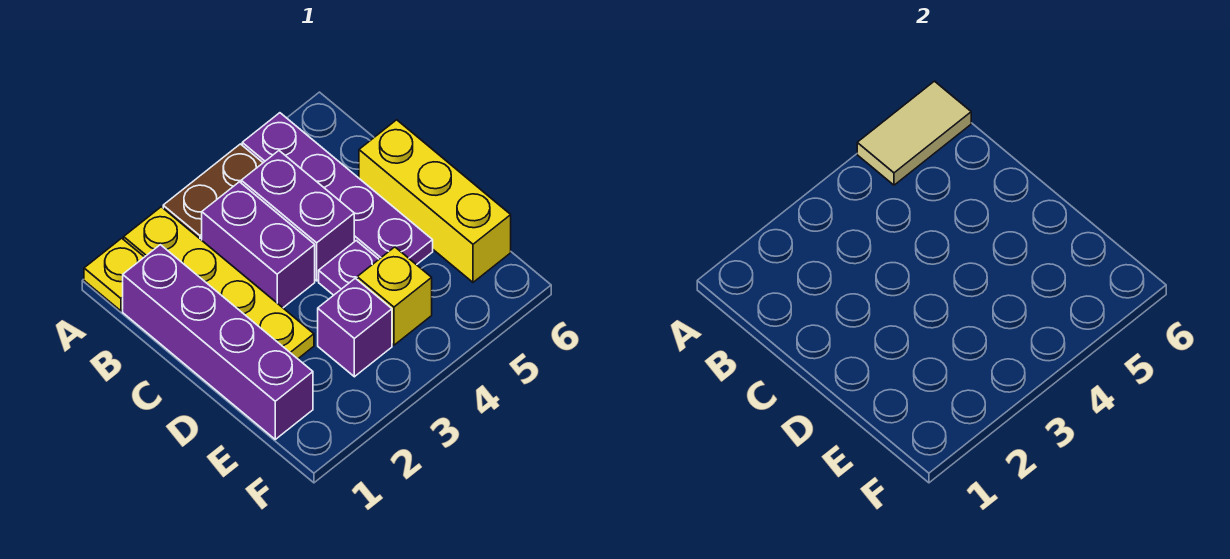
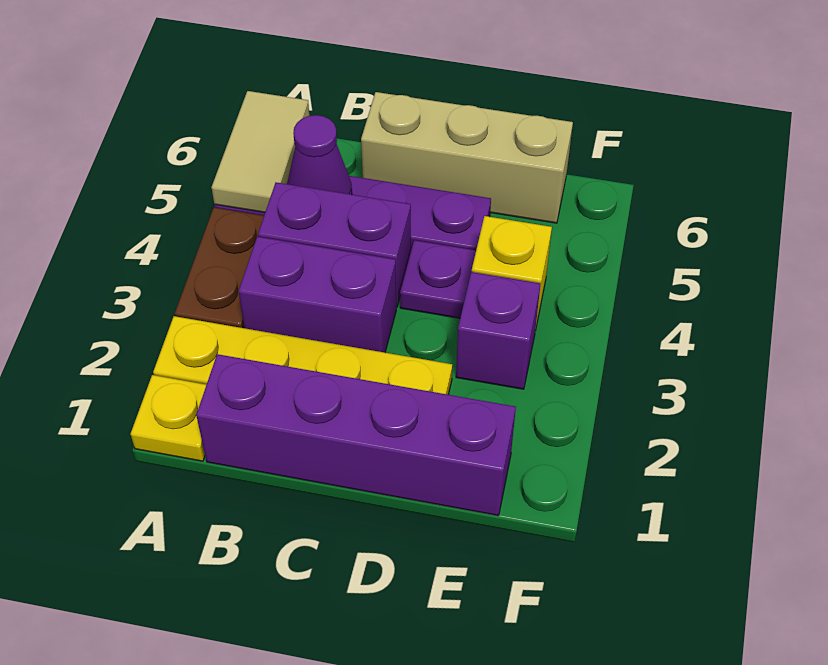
none -> purple cone B5 level 2
yellow brick C6:E6 level 1 -> tan brick C6:E6 level 1

